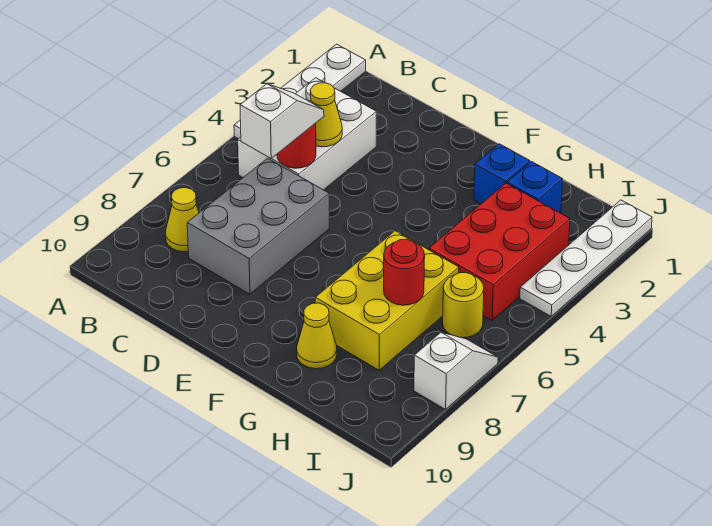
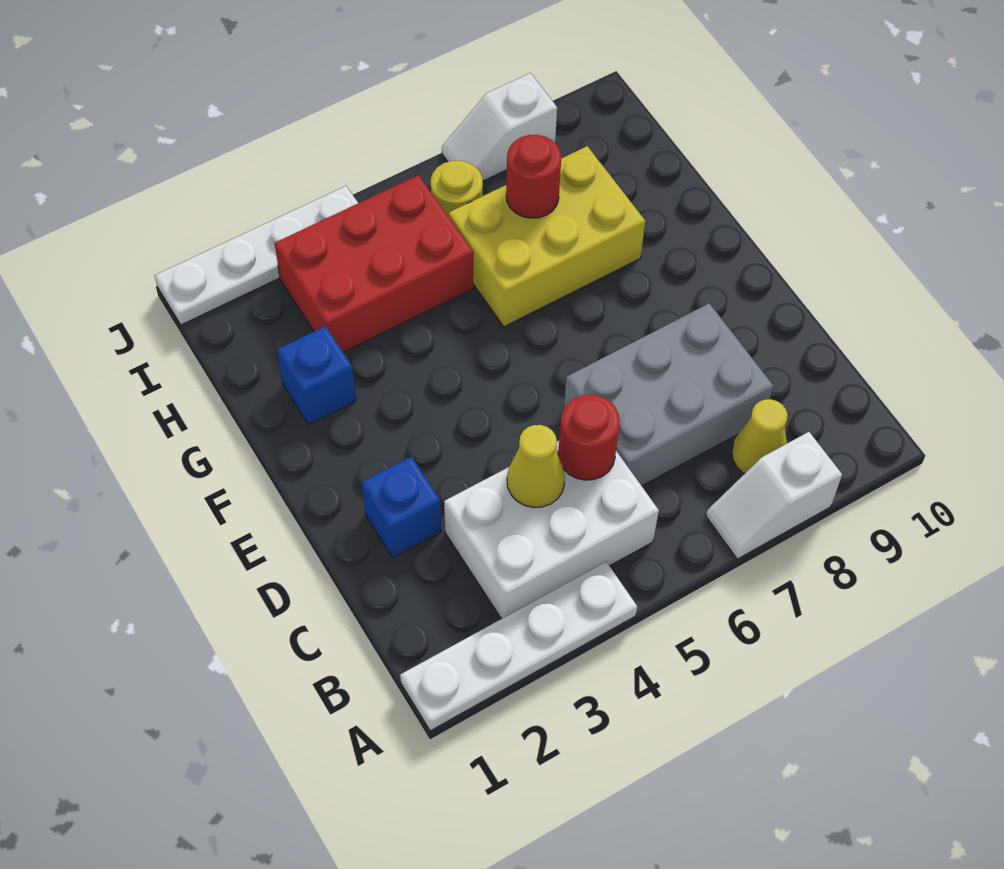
white slope C5:C6 level 3 top 6 -> white slope A7:A8 level 1 top 8
yellow cone G9 level 1 -> none
blue brick H2 level 1 -> blue brick D2 level 1

